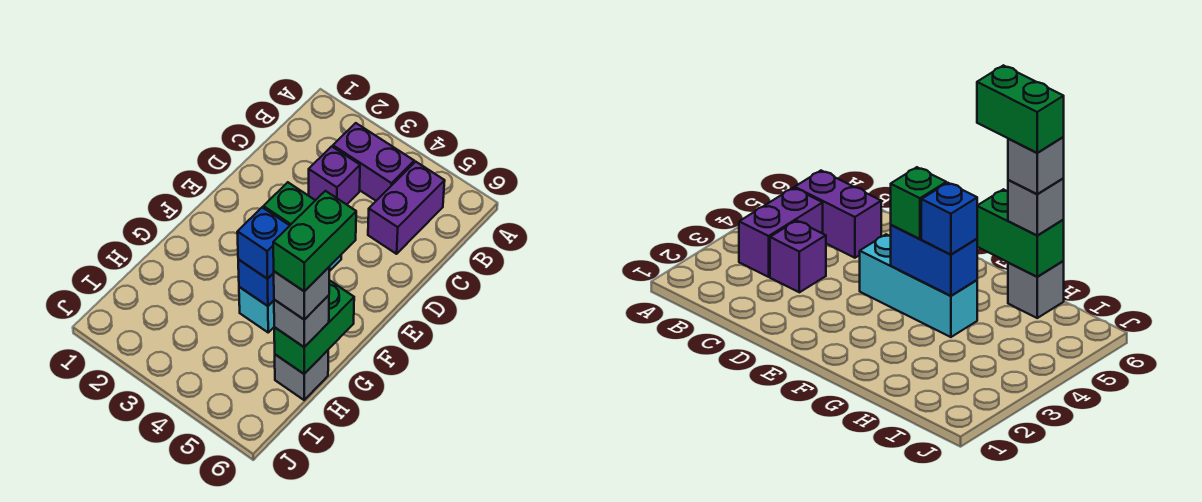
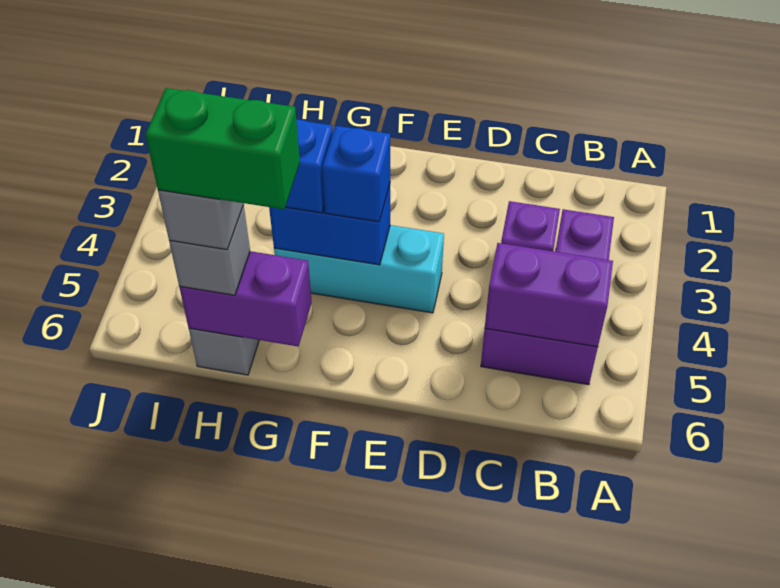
none -> purple brick B5:C5 level 2
green brick F4 level 3 -> blue brick F4 level 3
green brick G6:H6 level 2 -> purple brick G6:H6 level 2

